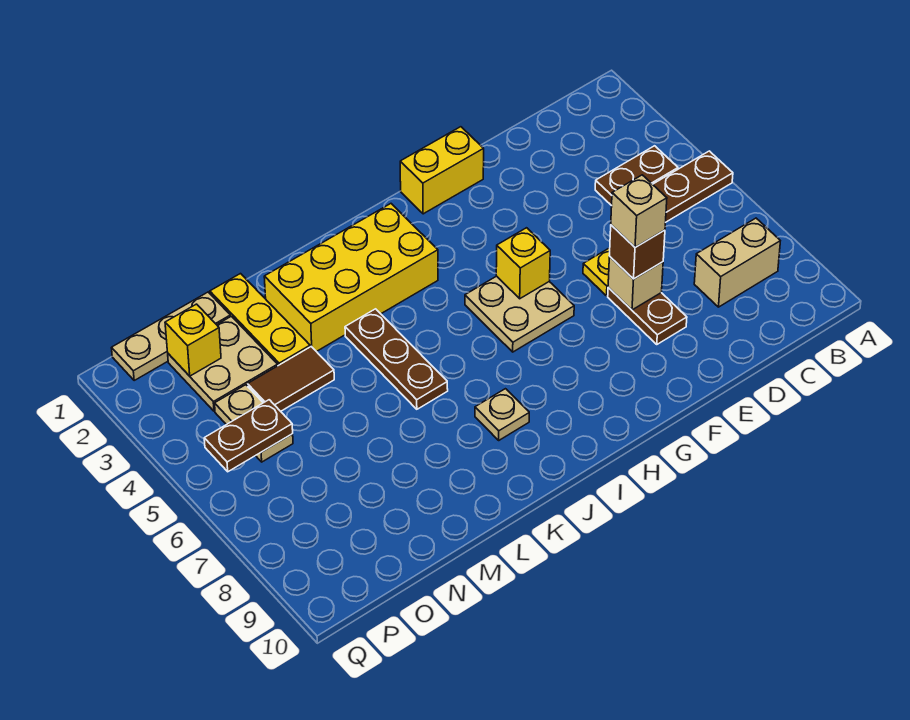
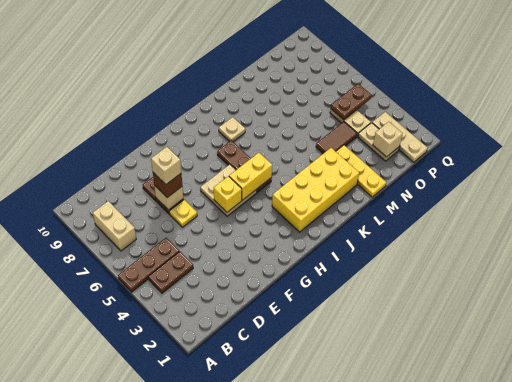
tan brick B8:C8 level 1 -> tan brick B7:B8 level 1
yellow brick F1:G1 level 1 -> yellow brick H5:I5 level 2
brown plate K4:K6 level 1 -> brown plate I5:I7 level 1
tan plate N1:P1 level 1 -> tan plate P1:P3 level 1
tan plate N2:O3 level 1 -> tan plate O2:O3 level 1
yellow brick O2 level 2 -> tan brick O2 level 2

